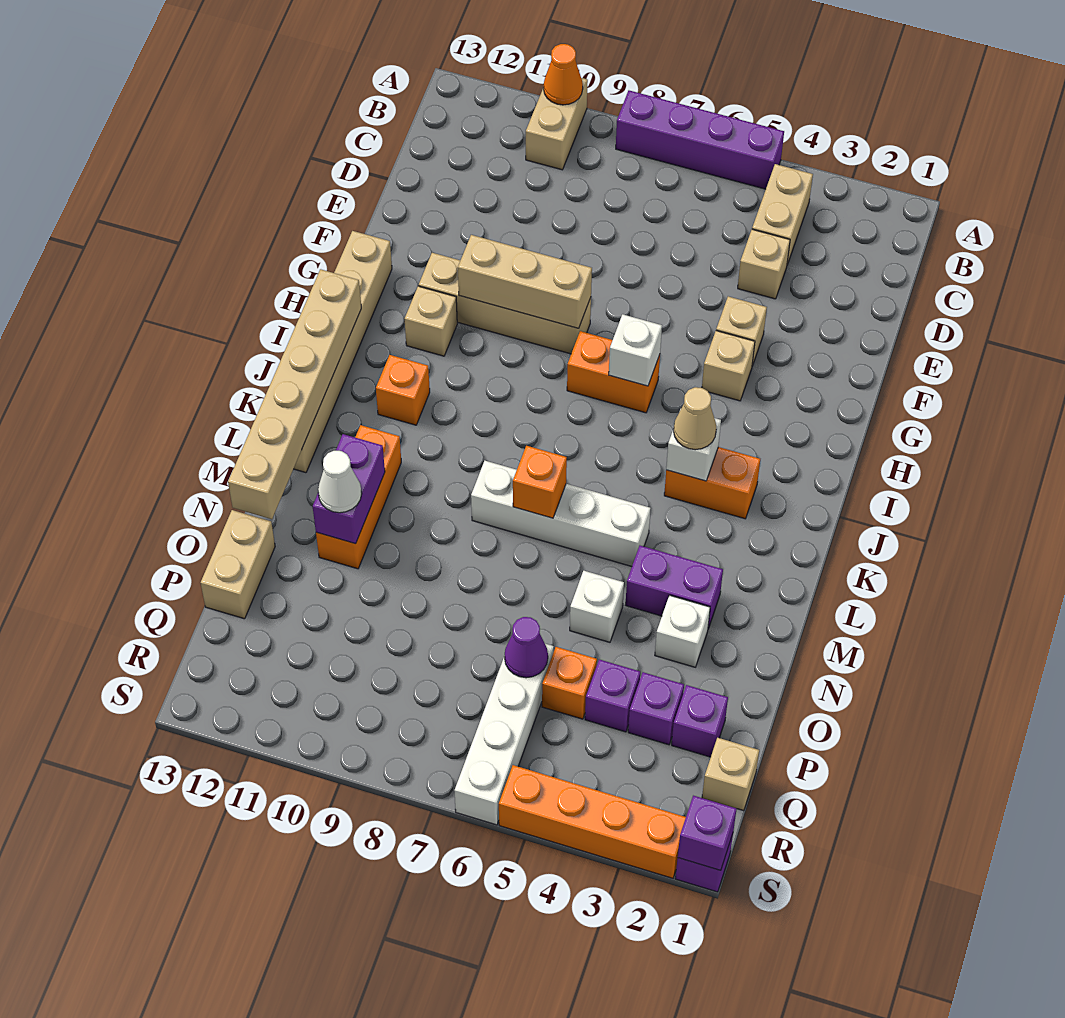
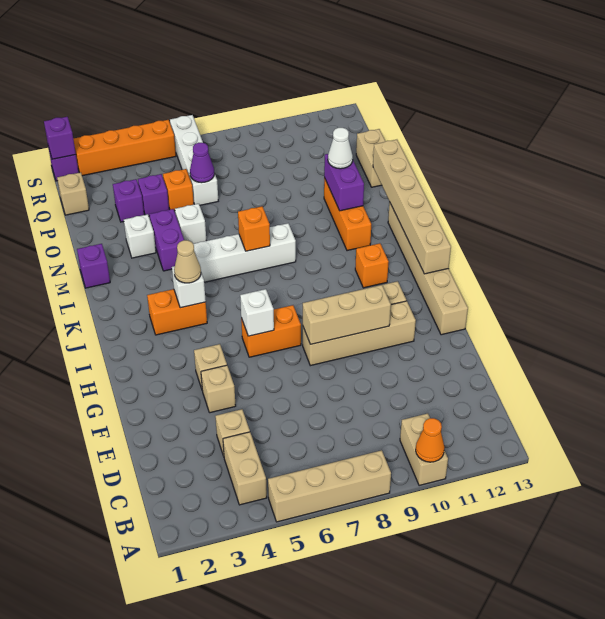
purple brick A5:A8 level 1 -> tan brick A5:A8 level 1
purple brick M3:M4 level 1 -> purple brick M4:N4 level 1
purple brick P2 level 1 -> purple brick M1 level 1

